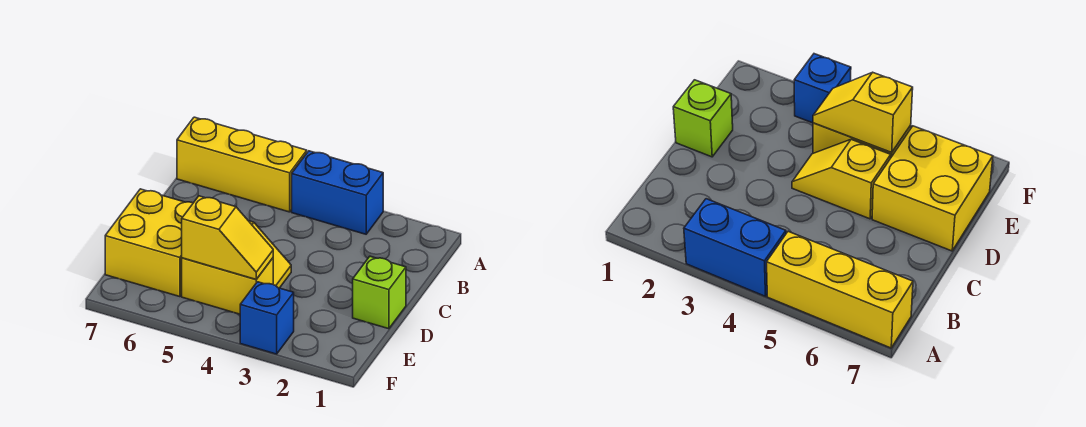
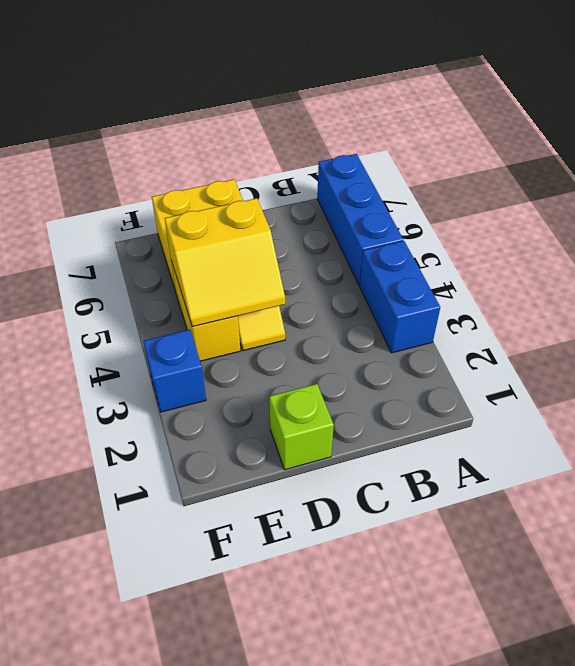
yellow brick A5:A7 level 1 -> blue brick A5:A7 level 1
yellow slope E4:E5 level 2 top 5 -> yellow slope D4:E5 level 2 top 5

